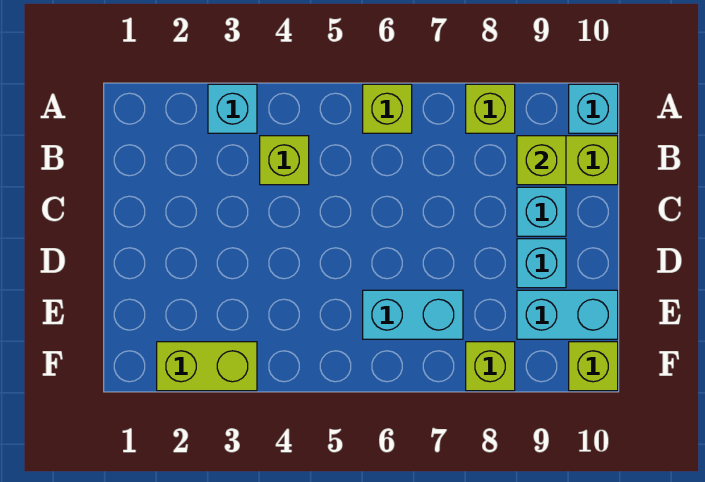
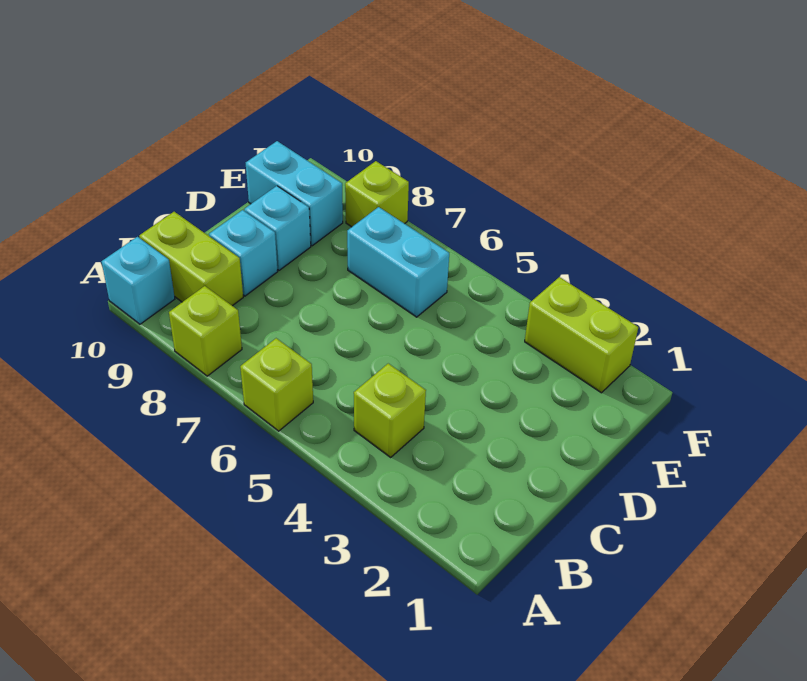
cyan brick A3 level 1 -> none
lime brick B9 level 2 -> none
lime brick F10 level 1 -> none

